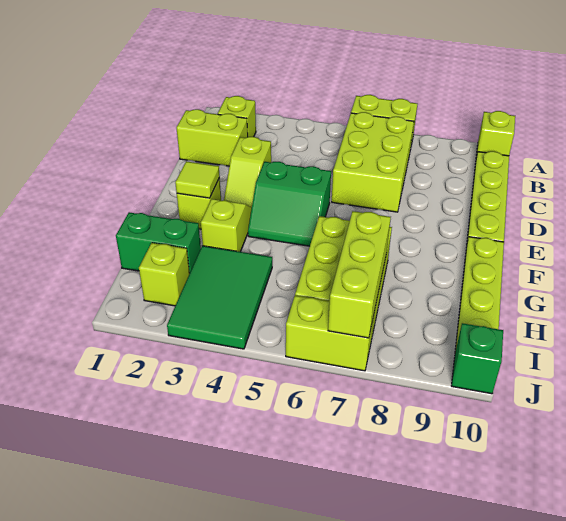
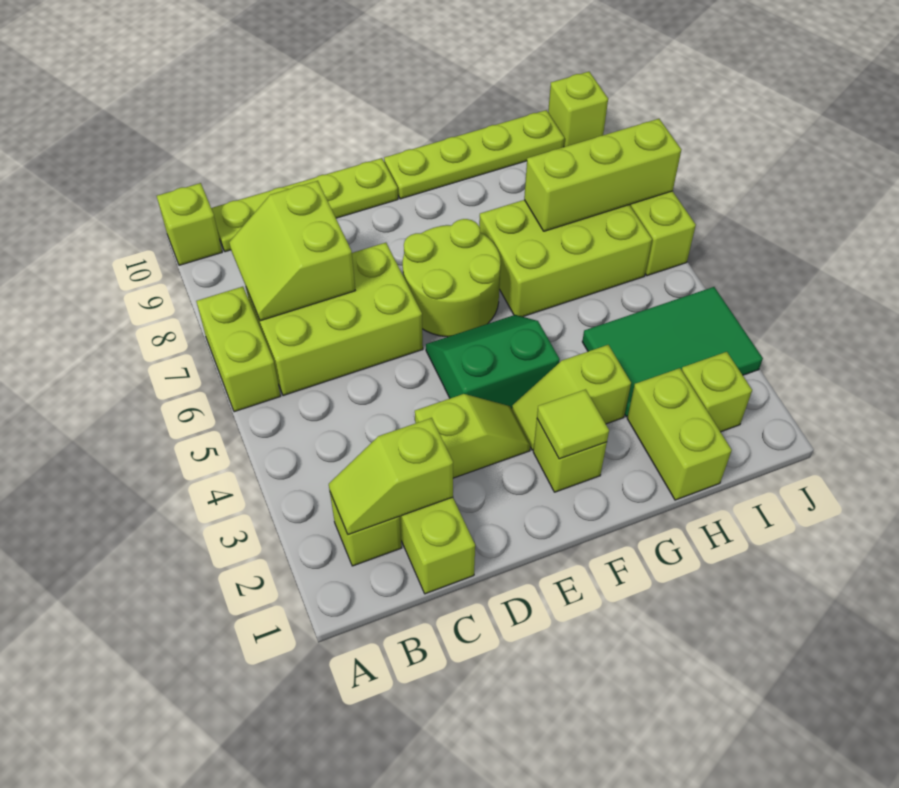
none -> lime slope B2:C2 level 2 top C
none -> lime slope B7:C8 level 2 top C
green slope E4:F5 level 1 top E -> green slope E4:F5 level 1 top 4
none -> lime round brick E6:F7 level 1
green brick H1:H2 level 1 -> lime brick H1:H2 level 1
green brick J10 level 1 -> lime brick J10 level 1

